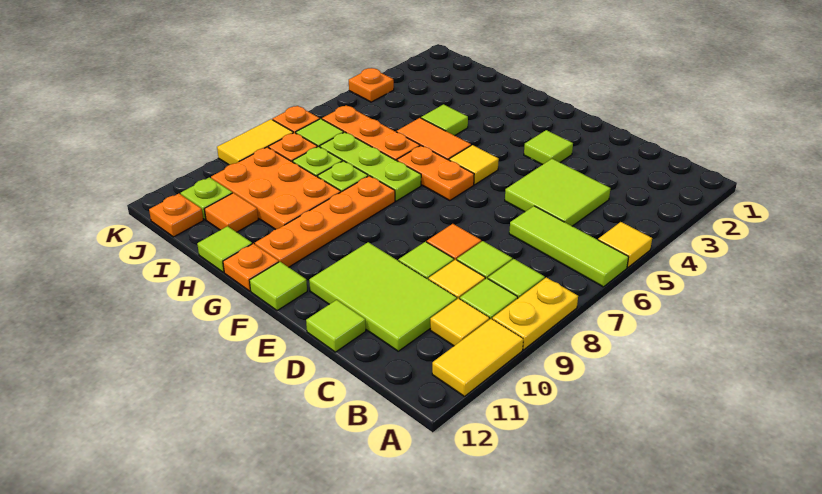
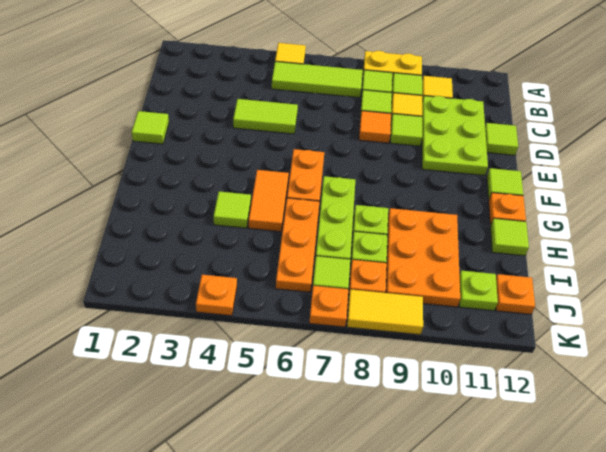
lime tile A6:C6 level 1 -> lime tile B5:B7 level 1
yellow tile A10:A11 level 1 -> none
lime tile C4:D5 level 1 -> lime tile D4:D5 level 1
lime tile C10:E11 level 1 -> lime plate C10:E11 level 1
lime tile E3 level 1 -> lime tile E1 level 1
yellow tile F5 level 1 -> none
orange plate G8:G11 level 1 -> none
orange tile I11 level 1 -> none

